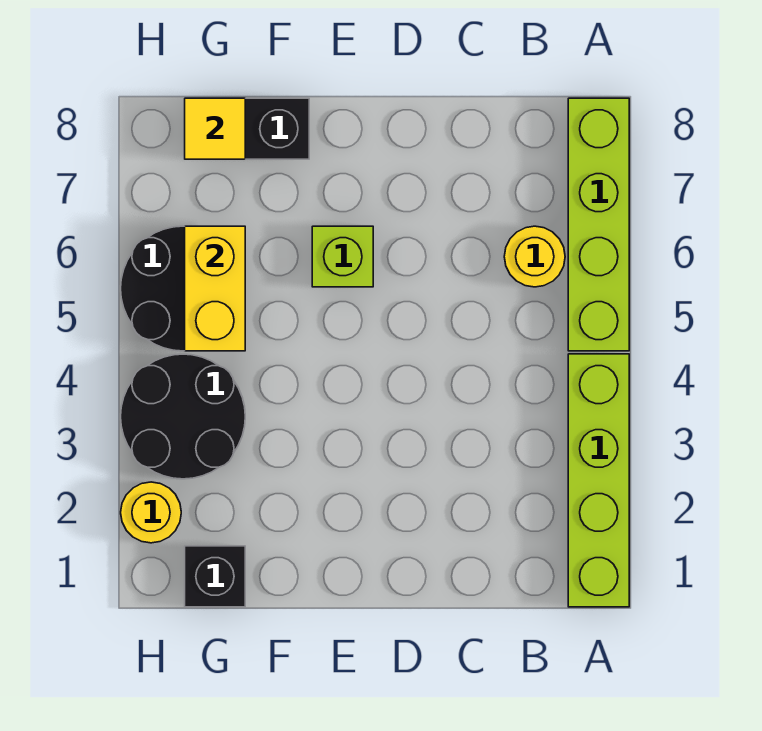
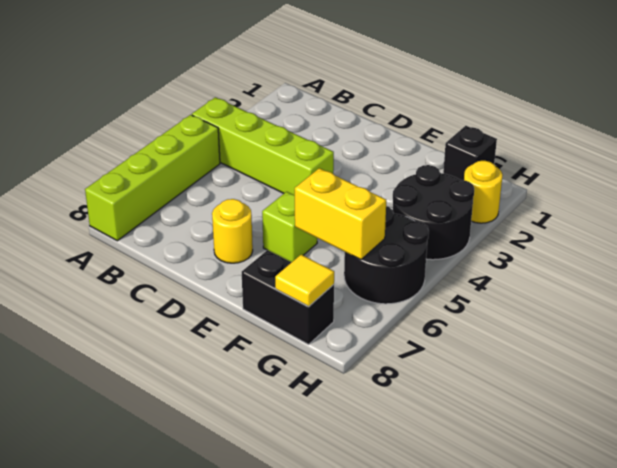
lime brick A1:A4 level 1 -> lime brick A4:D4 level 1
yellow round brick B6 level 1 -> yellow round brick D7 level 1
yellow brick G5:G6 level 2 -> yellow brick F6:G6 level 2

